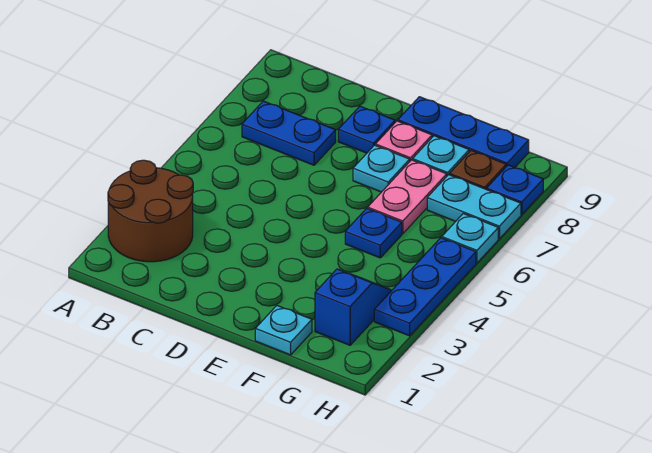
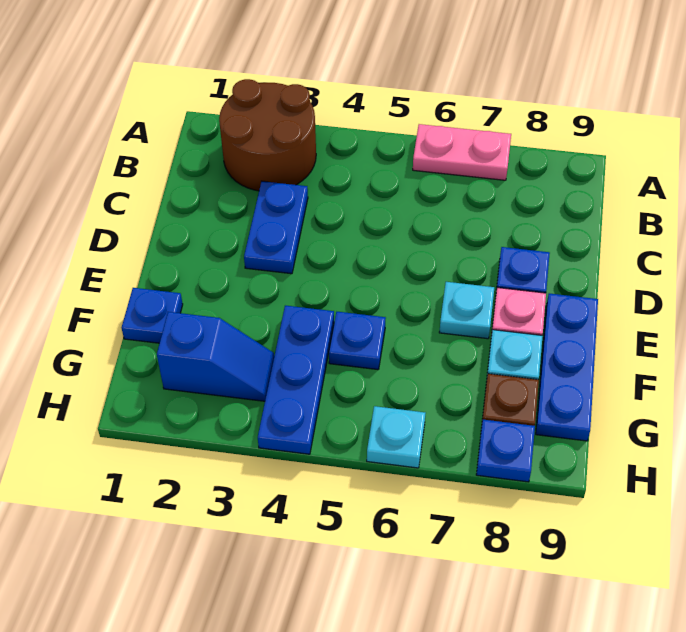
blue plate B7:C7 level 1 -> blue plate C3:D3 level 1
cyan plate F1 level 1 -> blue plate F1 level 1
pink plate F6:F7 level 1 -> pink plate A6:A7 level 1
cyan plate G7:H7 level 1 -> none
blue plate H3:H5 level 1 -> blue plate F4:H4 level 1

